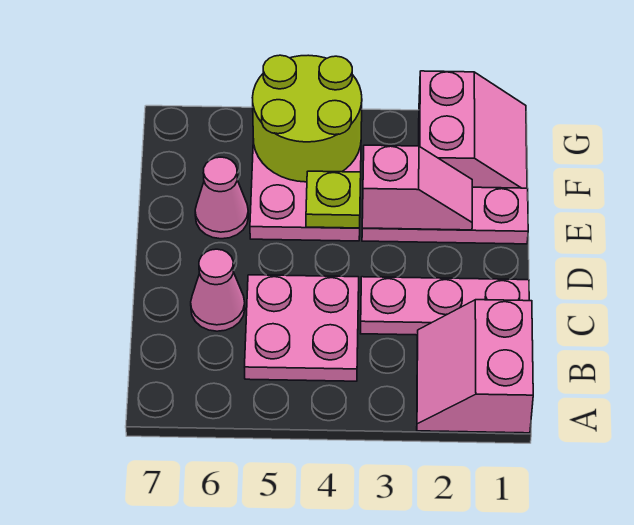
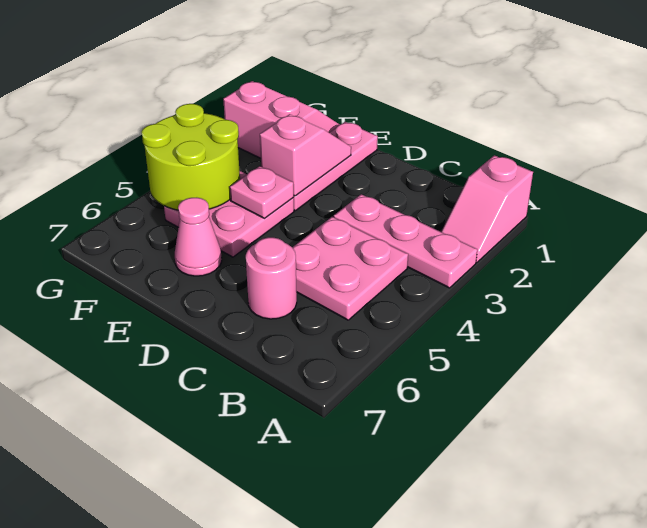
pink slope A1:B2 level 1 top 1 -> pink slope A1:A2 level 1 top 1
pink plate C1:C3 level 1 -> pink plate A3:C3 level 1
pink cone C6 level 1 -> pink round brick C6 level 1
lime plate E4 level 2 -> pink plate E4 level 2

